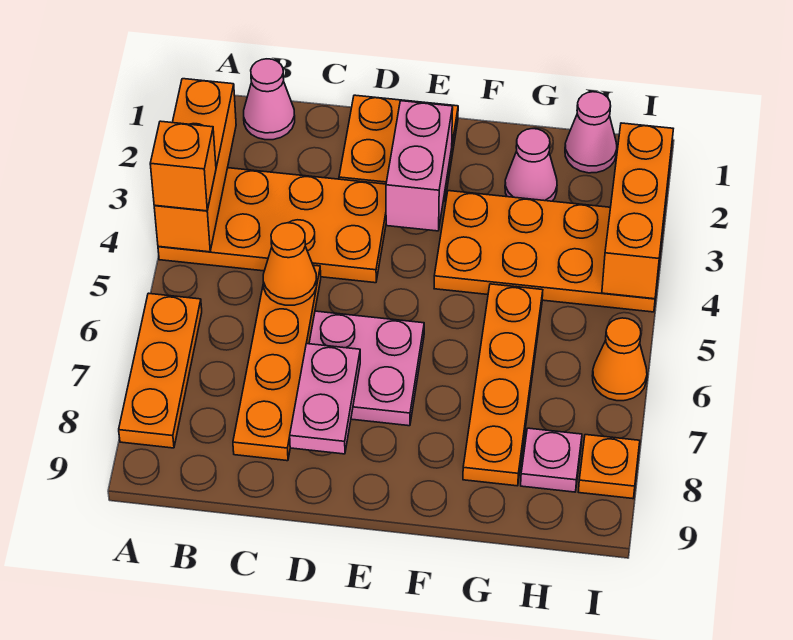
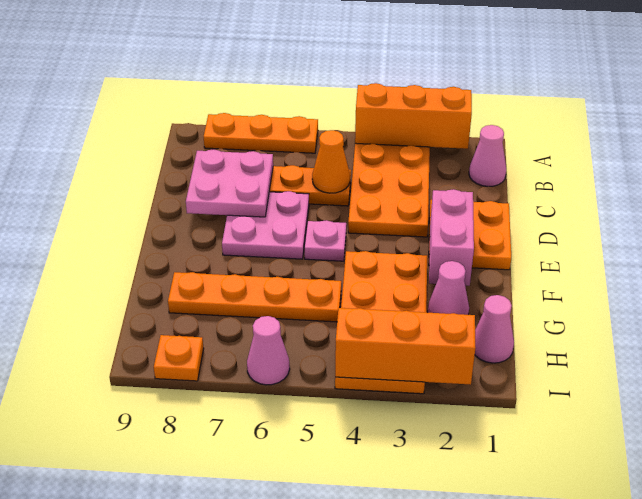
orange brick A4 level 3 -> none
pink plate D7:D8 level 2 -> pink plate C7:D8 level 2
pink brick E2:E3 level 2 -> pink brick E2:F2 level 2
pink plate H8 level 1 -> pink plate E5 level 1
orange cone I6 level 1 -> pink cone I6 level 1

